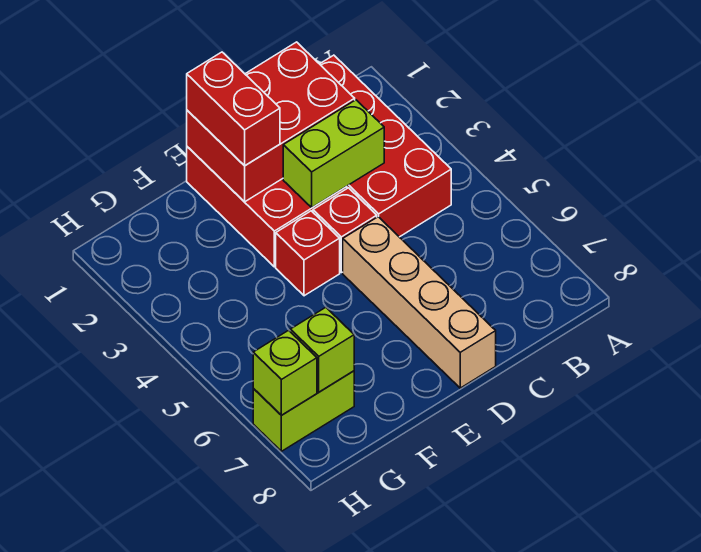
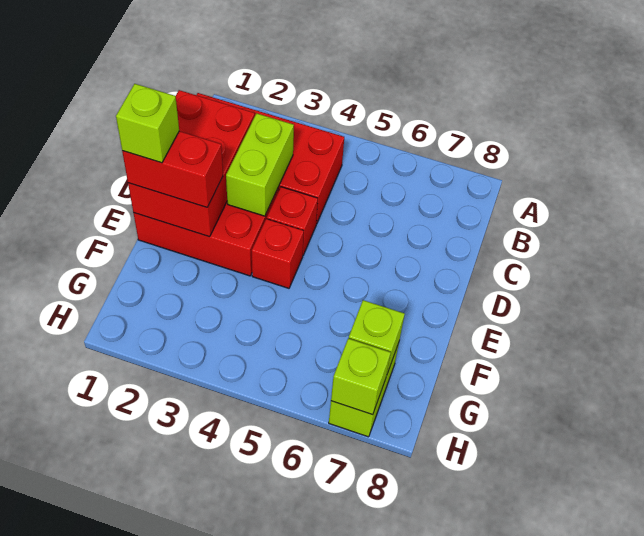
tan brick D5:D8 level 1 -> none
none -> lime brick E1 level 4

